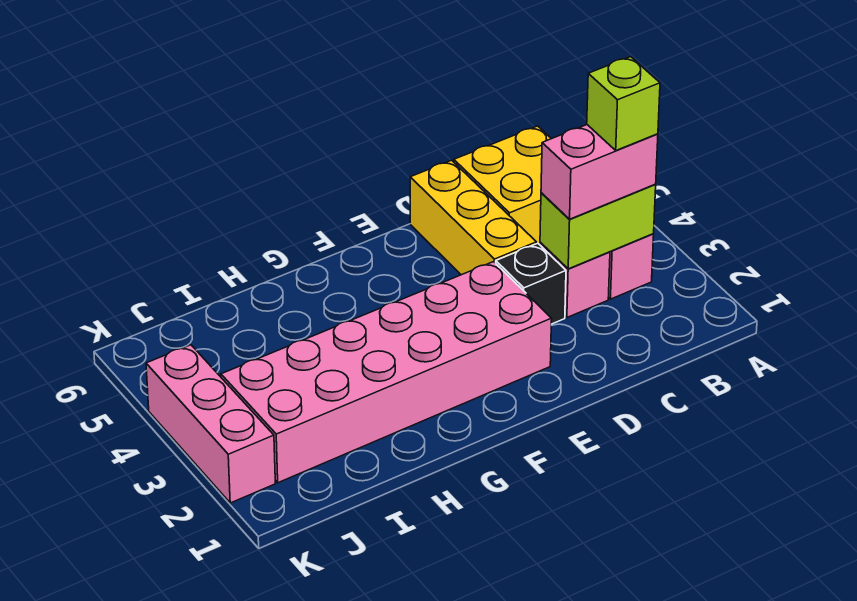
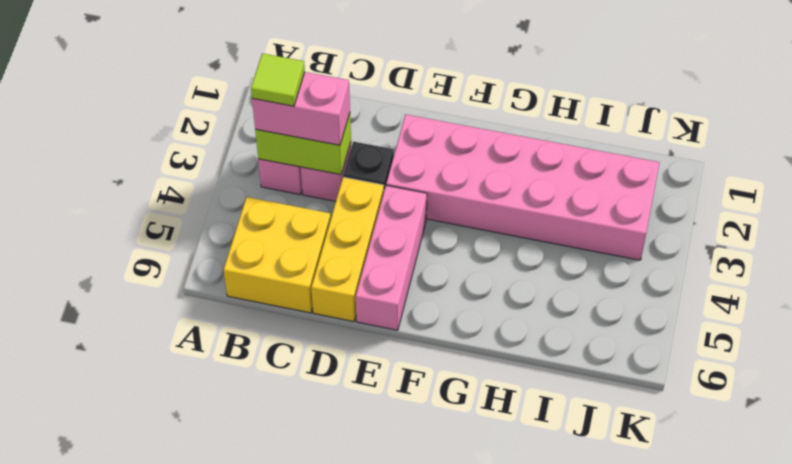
lime brick B3 level 4 -> lime tile B3 level 4
pink brick K2:K4 level 1 -> pink brick E4:E6 level 1

